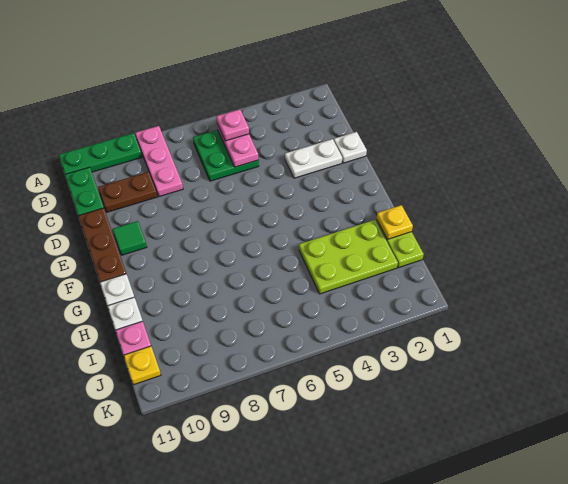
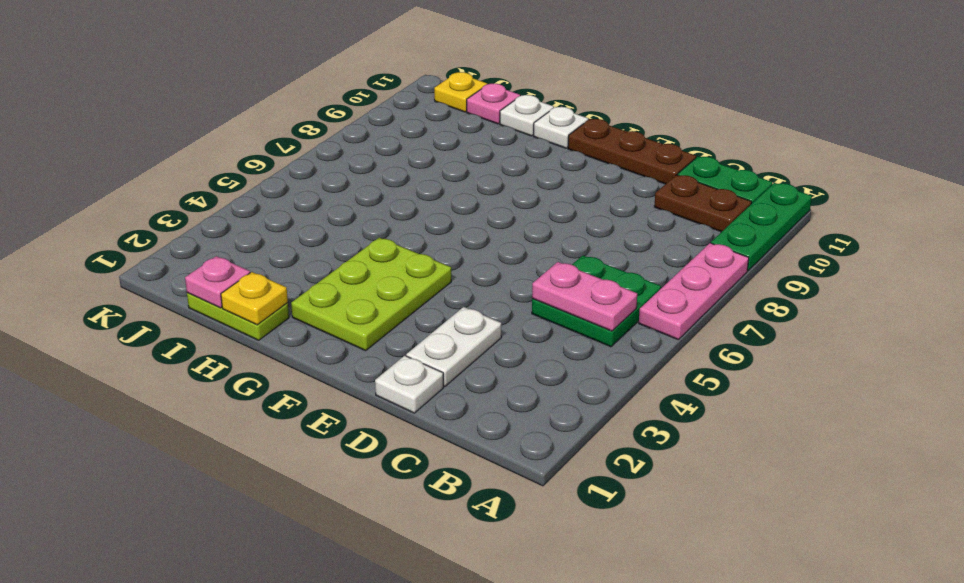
pink plate A8:C8 level 1 -> pink plate A6:A8 level 1
pink plate B5 level 3 -> pink plate I1 level 2
brown plate C9:C10 level 1 -> brown plate B10:C10 level 1
green tile E10 level 1 -> none
lime plate H2:I4 level 1 -> lime plate F2:G4 level 1

